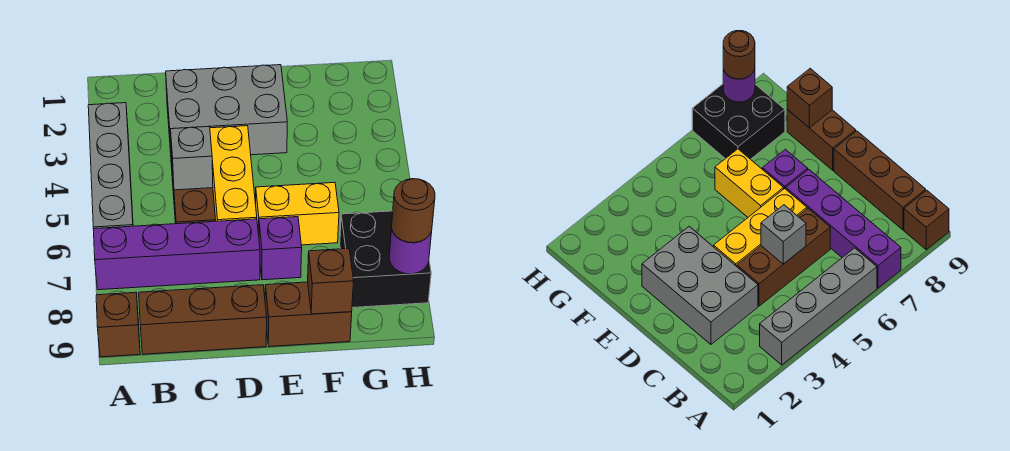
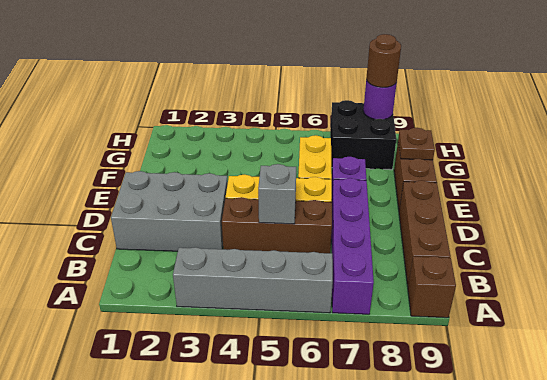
grey brick C2:E3 level 1 -> grey brick C1:D3 level 1
brown brick F9 level 2 -> brown plate F9 level 2

